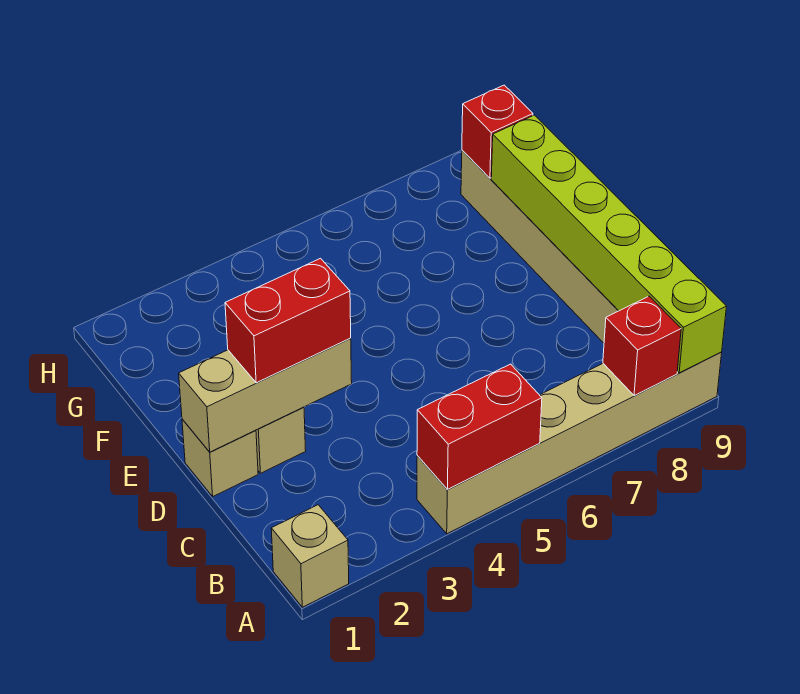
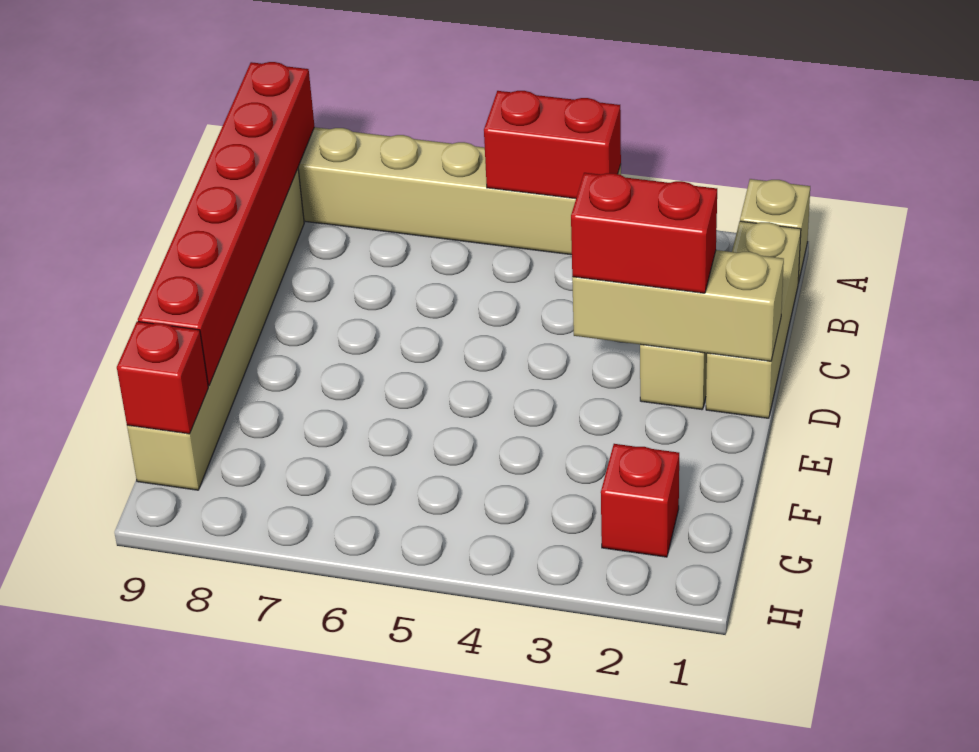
red brick A8 level 2 -> red brick G2 level 1
lime brick A9:F9 level 2 -> red brick A9:F9 level 2
tan brick D1 level 1 -> tan brick B1:D1 level 1

